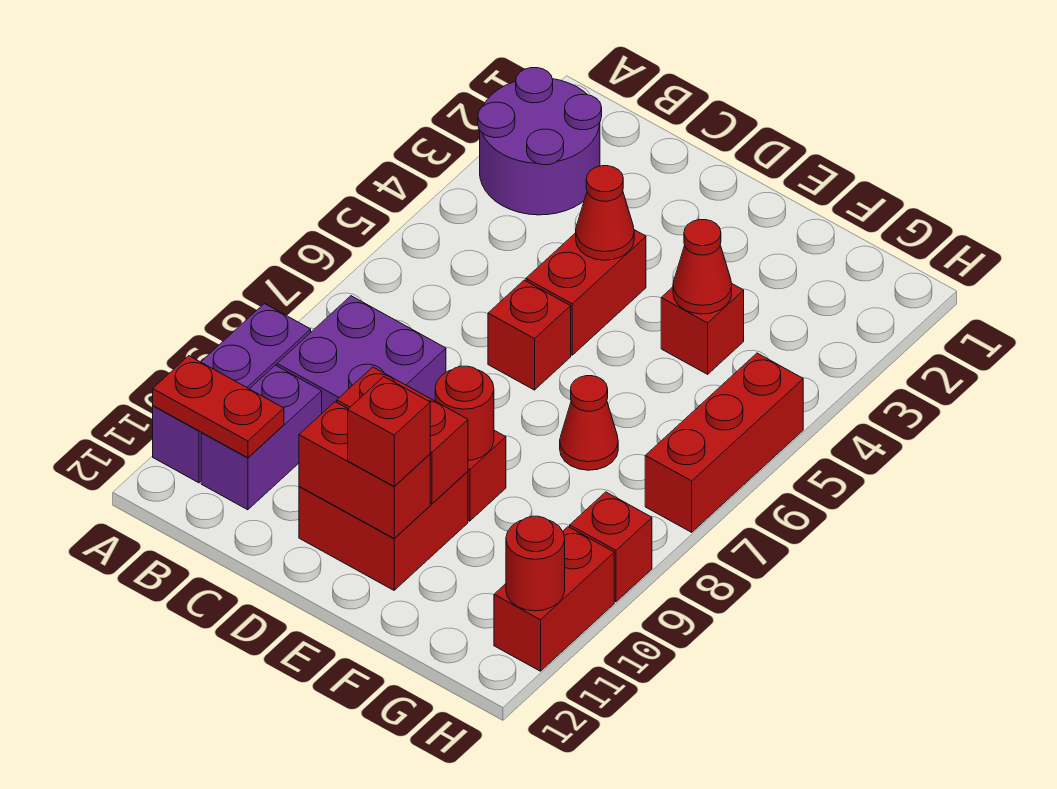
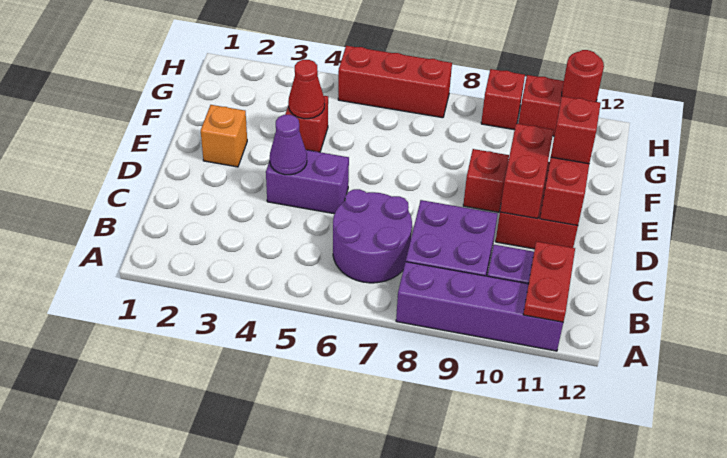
purple round brick A2:B3 level 1 -> purple round brick B6:C7 level 1
purple brick A9:A11 level 1 -> purple brick A8:A11 level 1
red brick D4:D5 level 1 -> purple brick D4:D5 level 1
red cone D4 level 2 -> purple cone D4 level 2
red brick D6 level 1 -> none
none -> orange brick E2 level 1
red round brick E9 level 2 -> none
red cone F7 level 1 -> none

